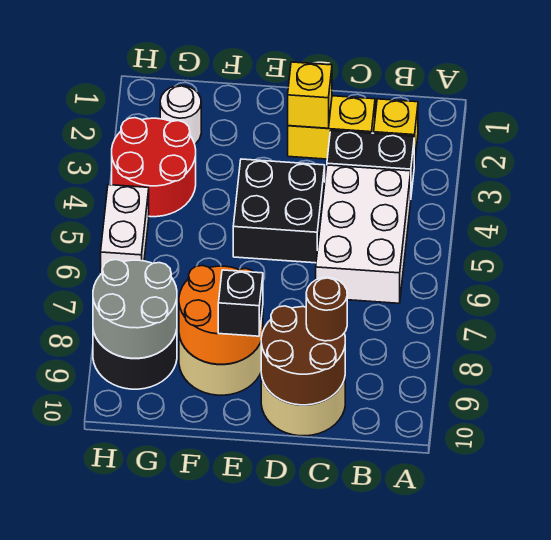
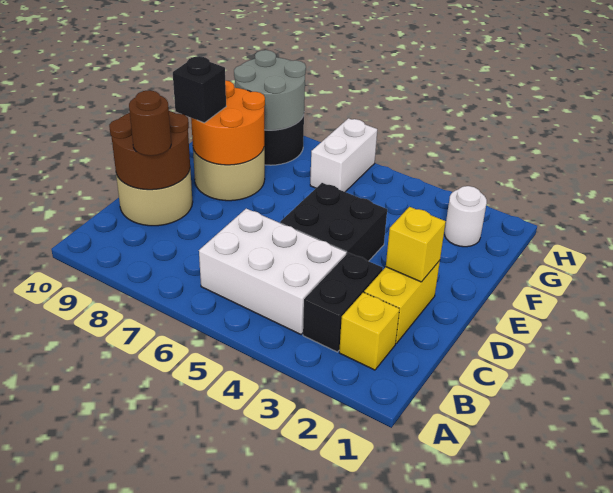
red round brick G3:H4 level 1 -> none
white brick H5:H6 level 1 -> white brick G6:H6 level 1

